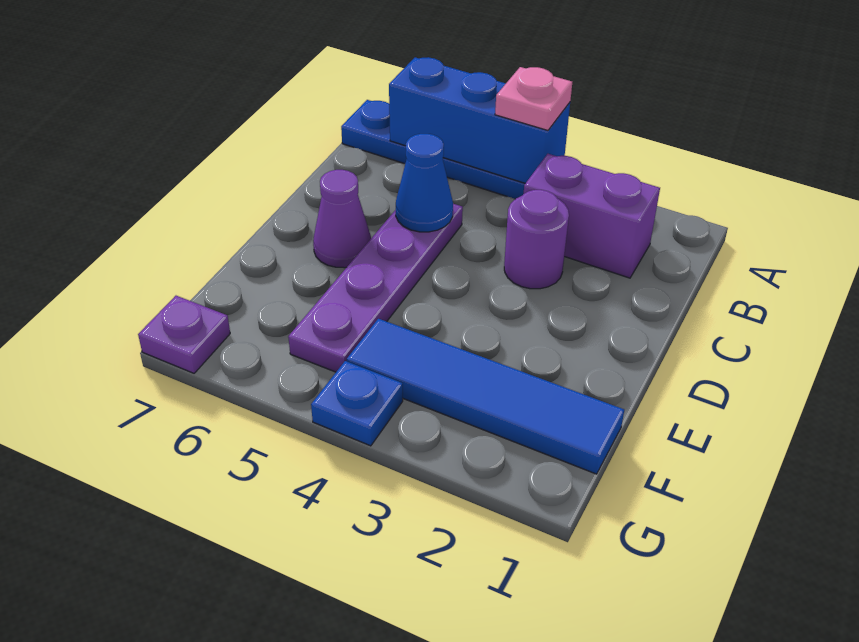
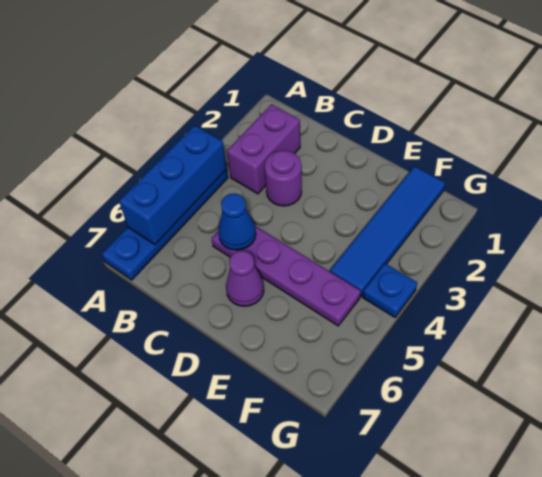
pink plate A4 level 3 -> none
purple plate G7 level 1 -> none

